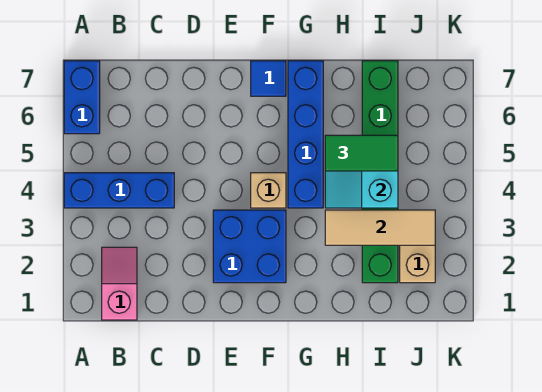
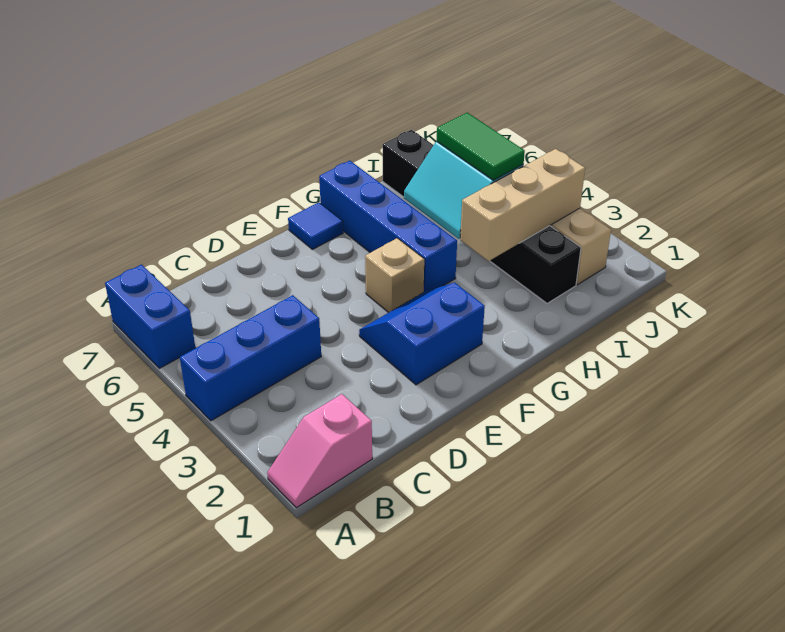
pink slope B1:B2 level 1 top 1 -> pink slope A1:B1 level 1 top B
blue brick E2:F3 level 1 -> blue slope E2:F3 level 1 top 2
tan tile H3:J3 level 2 -> tan brick H3:J3 level 2
green tile H5:I5 level 3 -> green tile I4:I5 level 3
green brick I2:I7 level 1 -> black brick I2:I7 level 1

